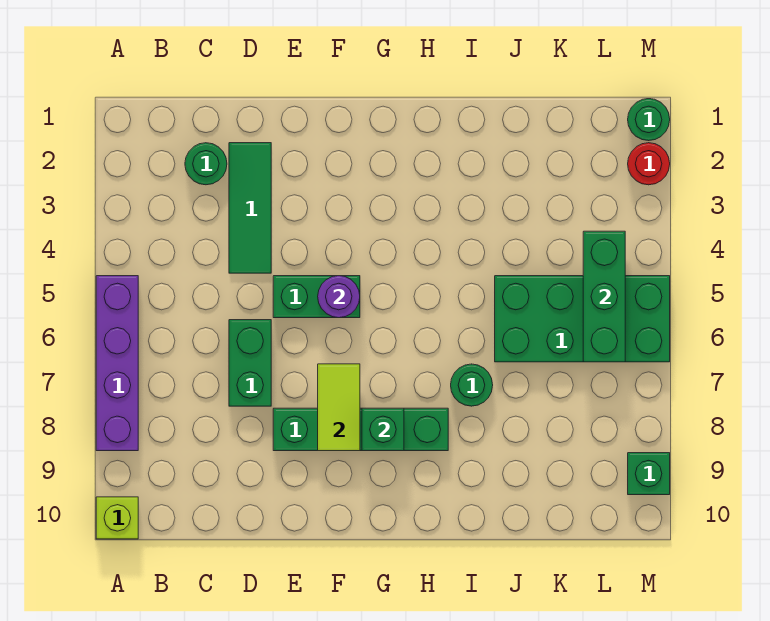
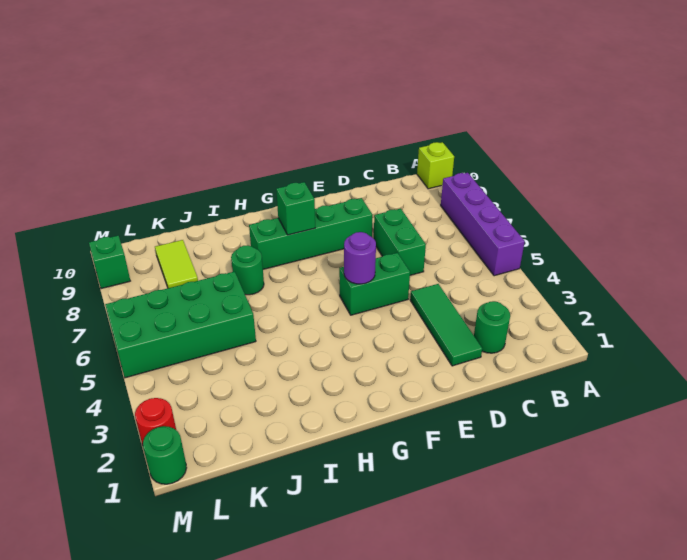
lime tile F7:F8 level 2 -> lime tile K8:K9 level 1
green brick L4:L6 level 2 -> none

